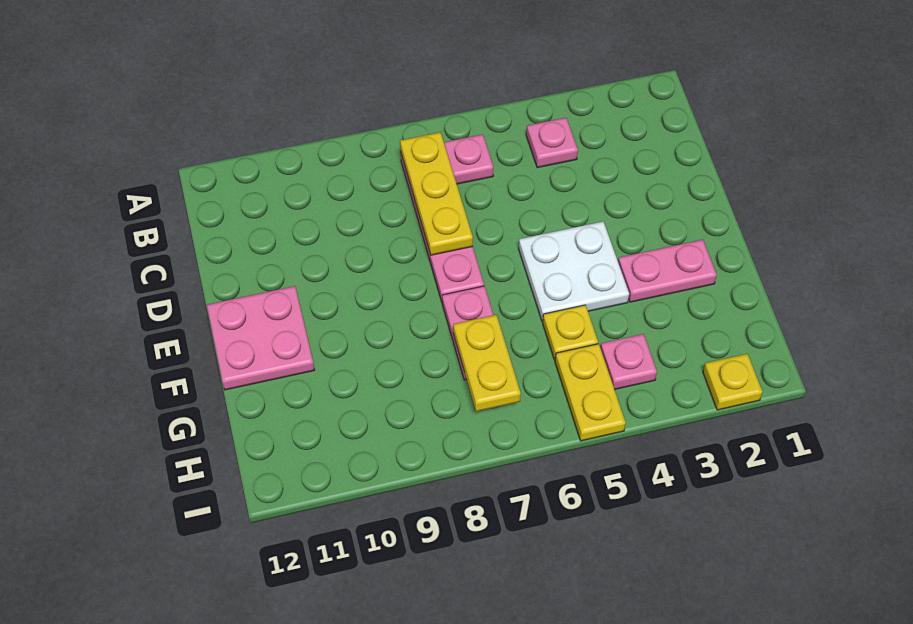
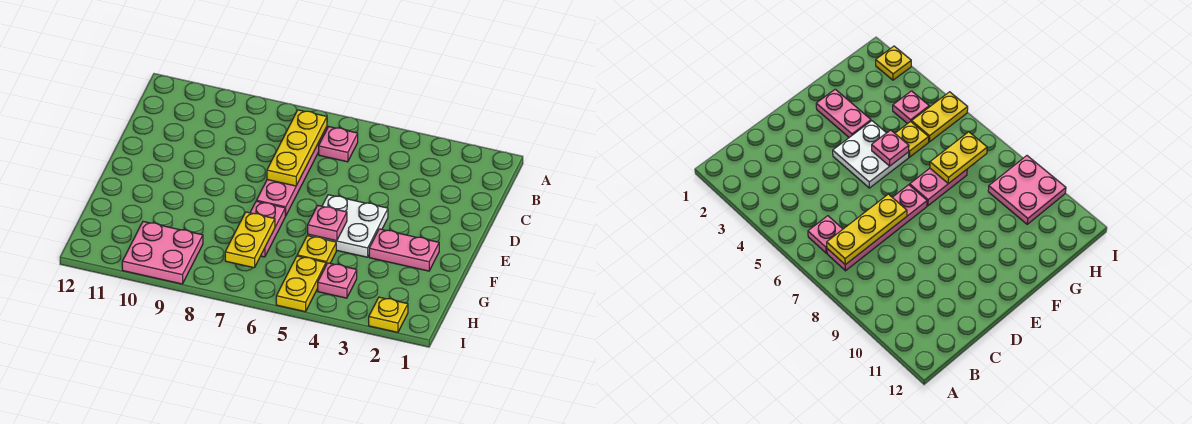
pink plate B4 level 1 -> pink plate F5 level 2
pink plate E11:F12 level 1 -> pink plate H9:I10 level 1

